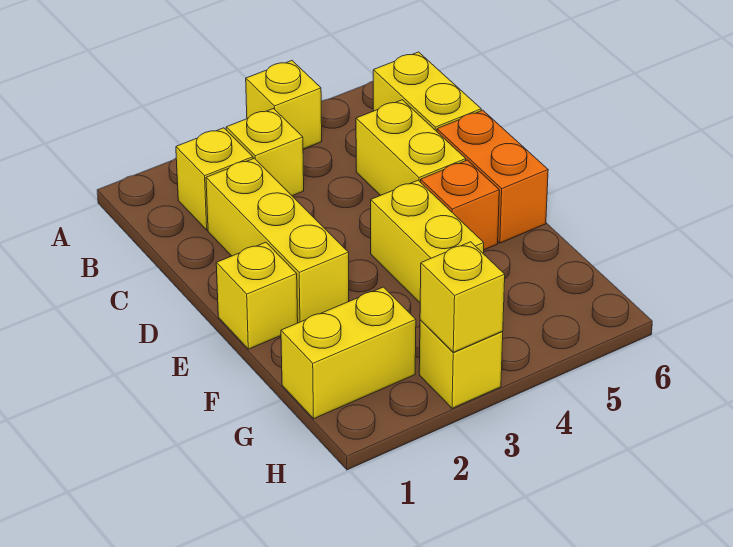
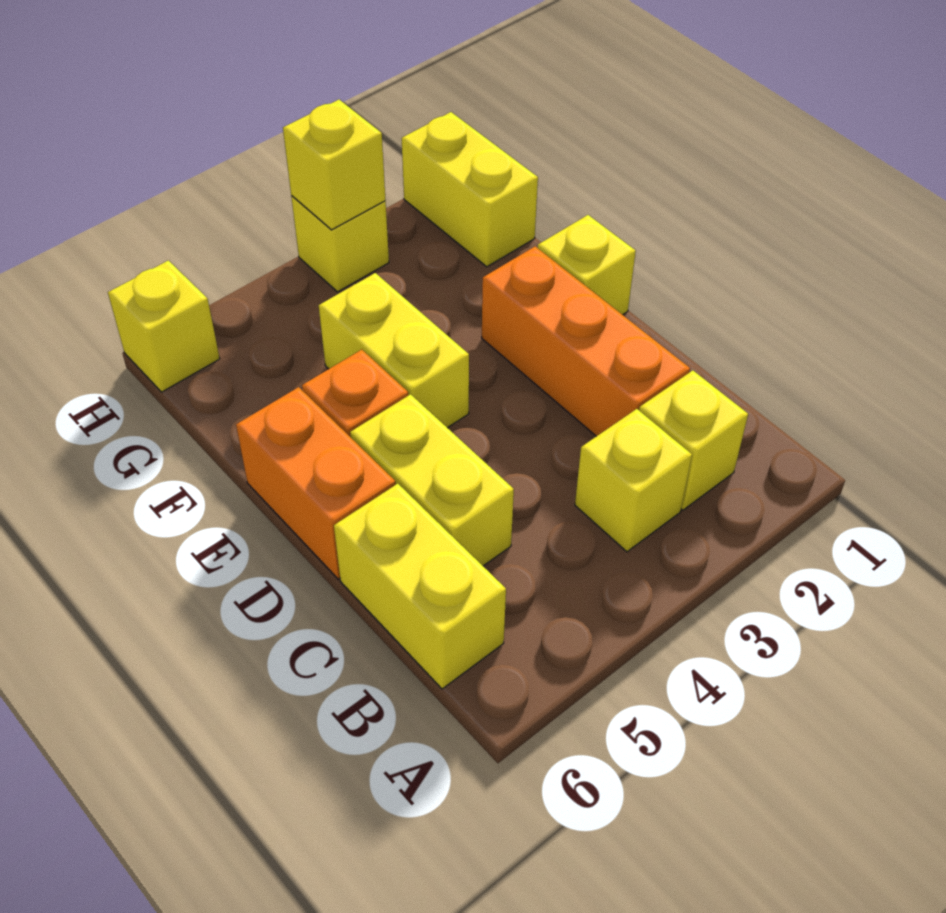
yellow brick A4 level 1 -> yellow brick H6 level 1
yellow brick C2:E2 level 1 -> orange brick C2:E2 level 1
yellow brick G1:G2 level 1 -> yellow brick G1:H1 level 1

